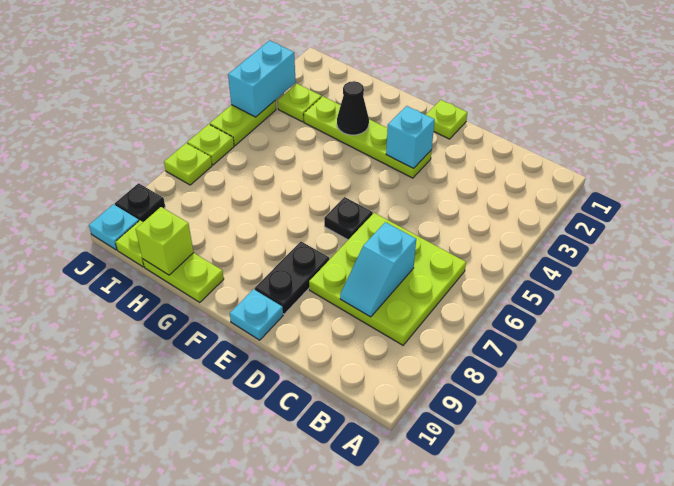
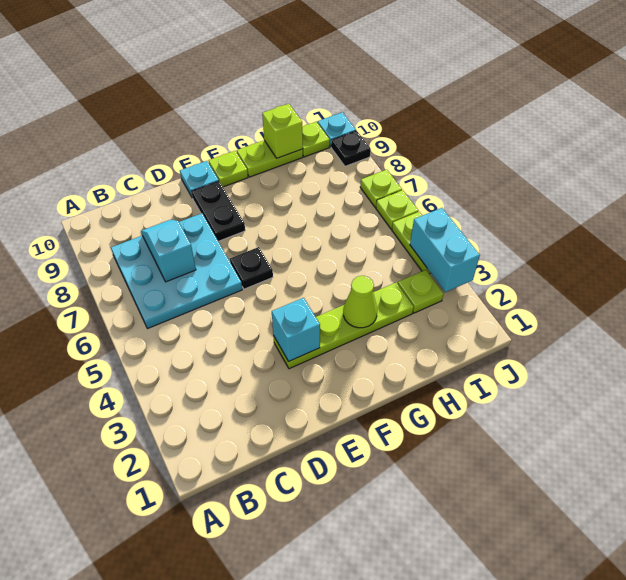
lime plate B6:D8 level 1 -> cyan plate B6:D8 level 1
lime plate E1 level 1 -> lime plate F10 level 1
black cone G3 level 2 -> lime cone G3 level 2

